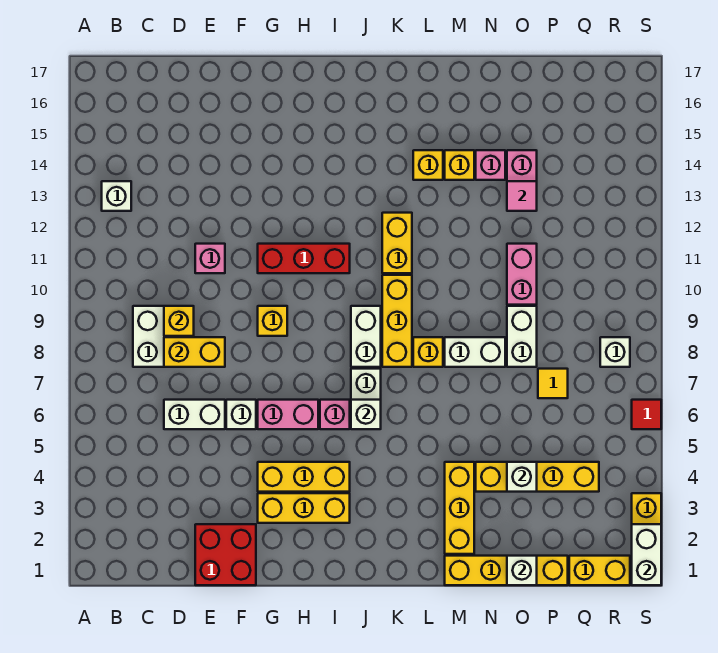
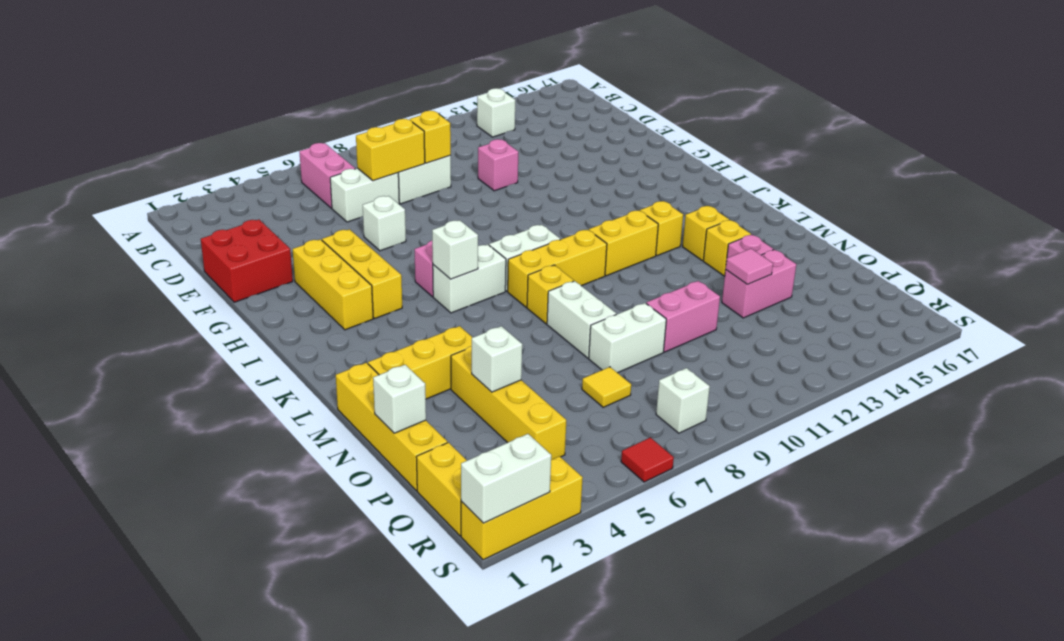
white brick D6:E6 level 1 -> white brick D6:D7 level 1
yellow brick D8:E8 level 2 -> yellow brick D7:D8 level 2
pink brick G6:H6 level 1 -> pink brick B6:C6 level 1
yellow brick G9 level 1 -> yellow brick K13 level 1
red brick G11:I11 level 1 -> none

